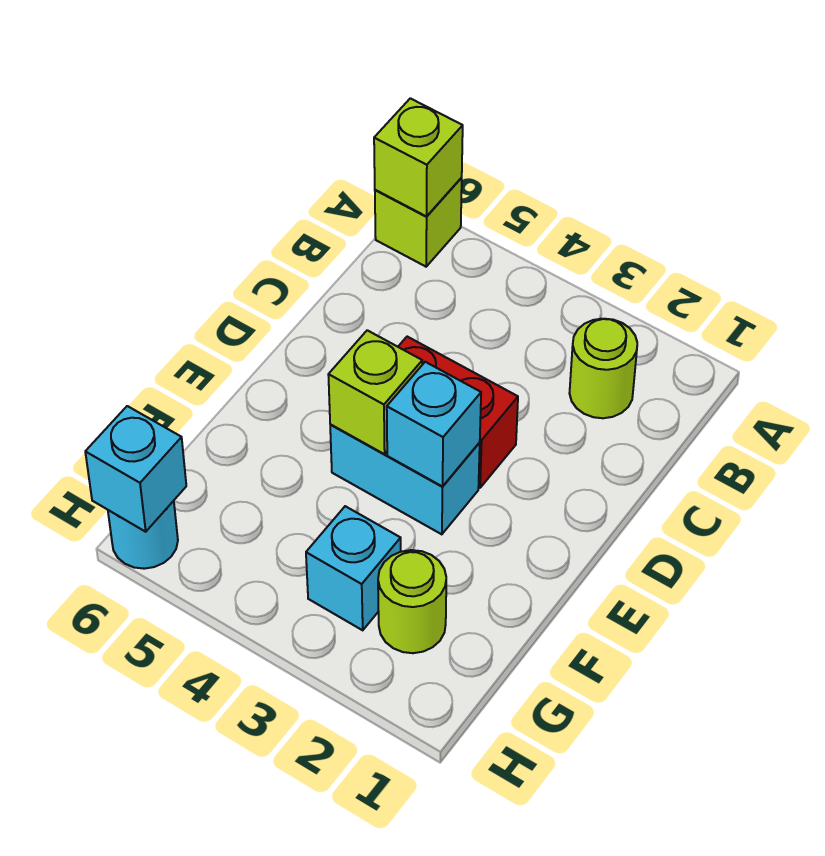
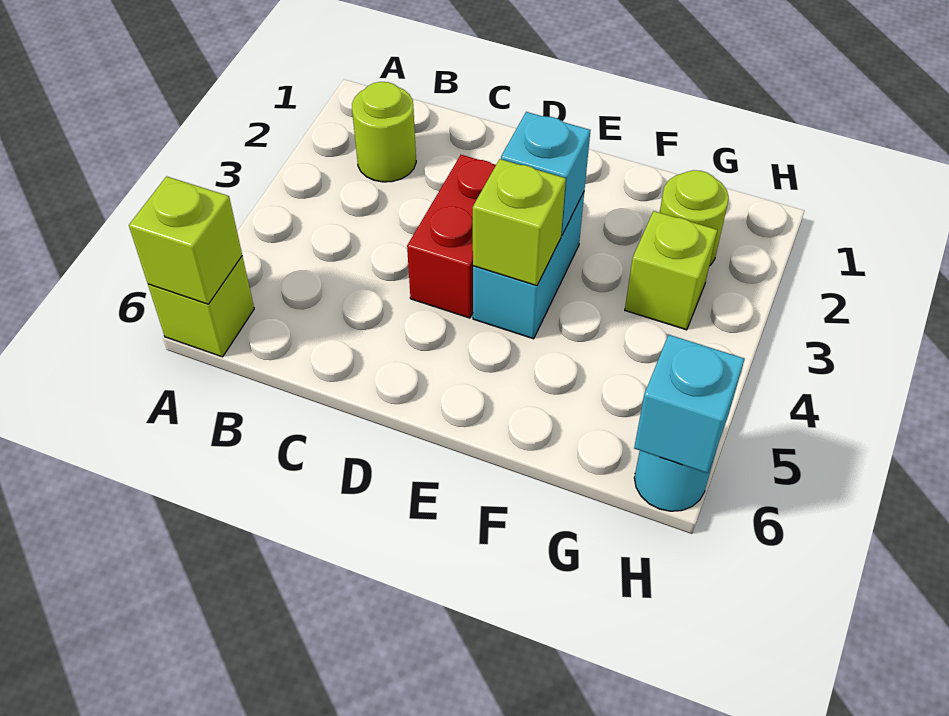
cyan brick G3 level 1 -> lime brick G3 level 1

